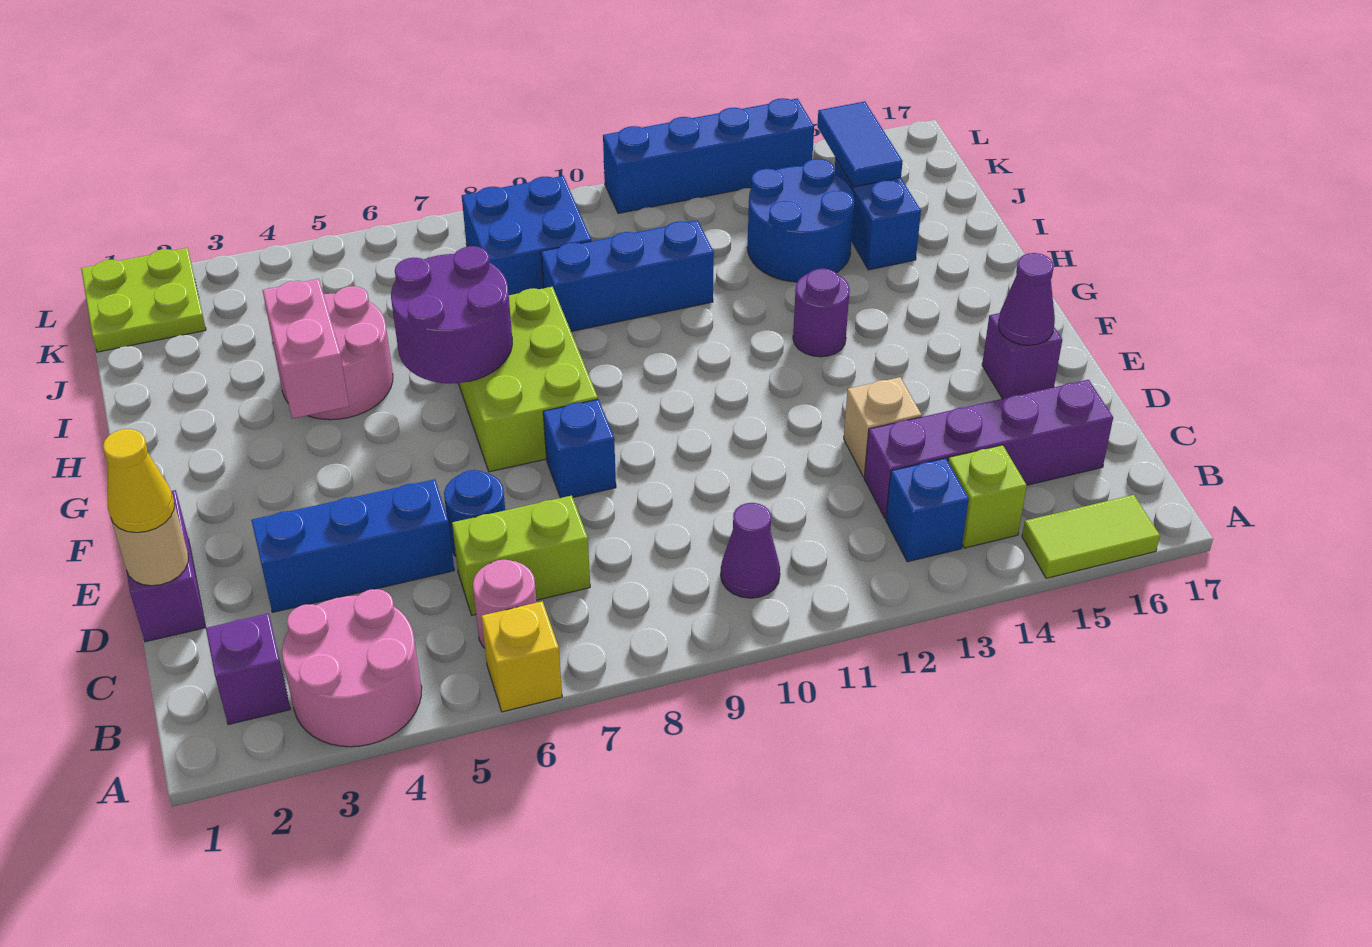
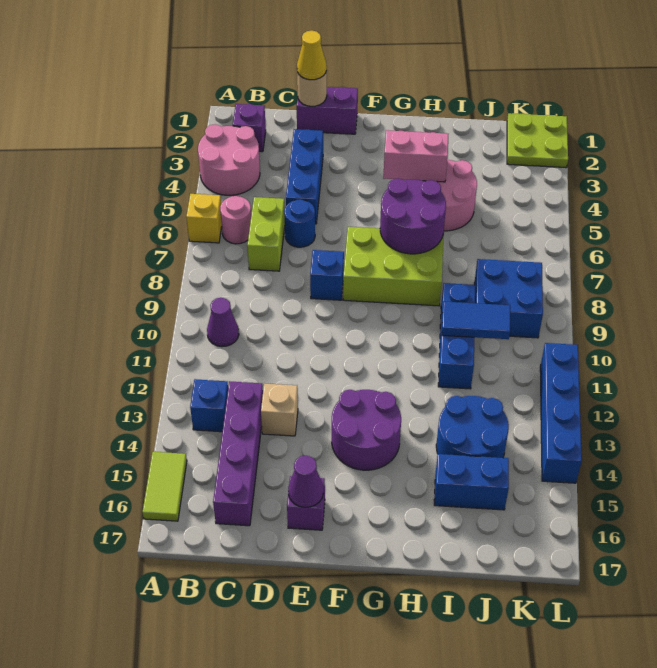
lime brick B14 level 1 -> none
purple round brick G13 level 1 -> purple round brick F13:G14 level 1
blue tile J15:K15 level 2 -> blue tile I10:J10 level 2

